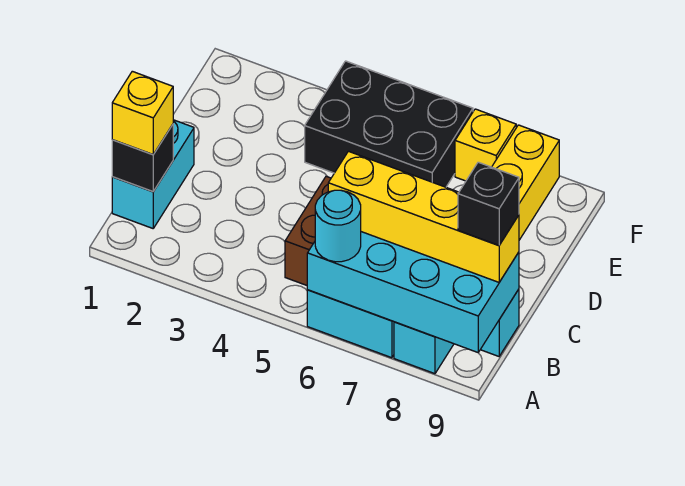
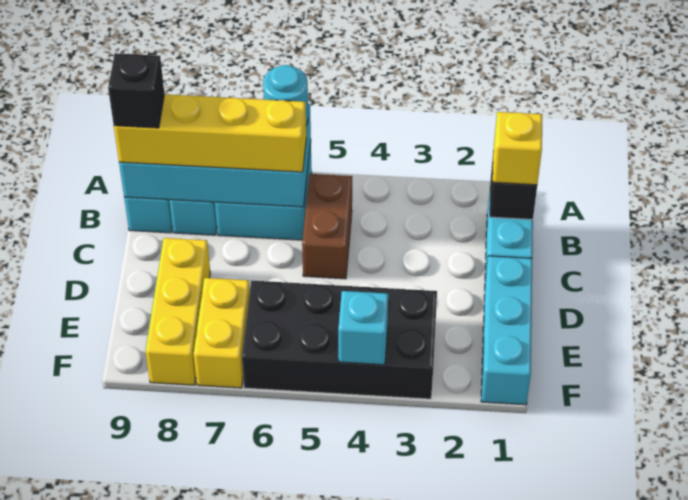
none -> cyan brick D1:F1 level 1
black brick E4:F6 level 1 -> black brick E3:F6 level 1
none -> cyan brick F4 level 2
yellow brick F7 level 1 -> yellow brick E7:F7 level 1

